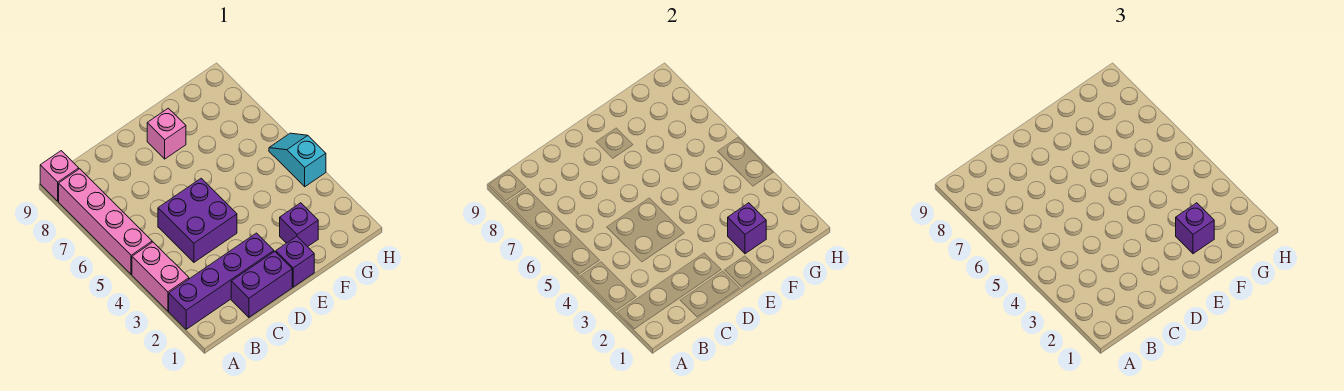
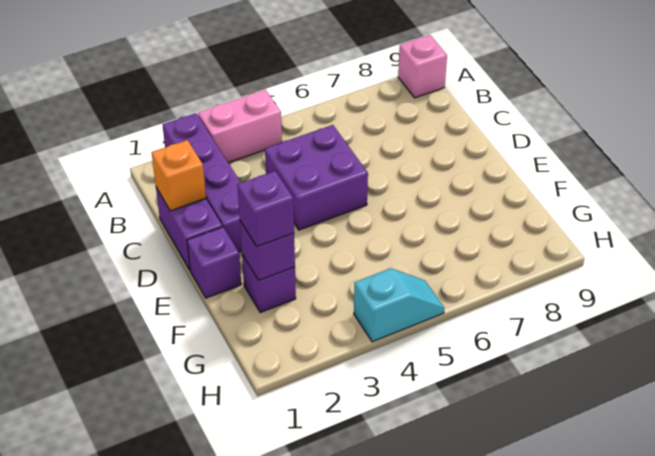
pink brick A5:A8 level 1 -> none
none -> orange brick C1 level 2
pink brick E8 level 1 -> none

